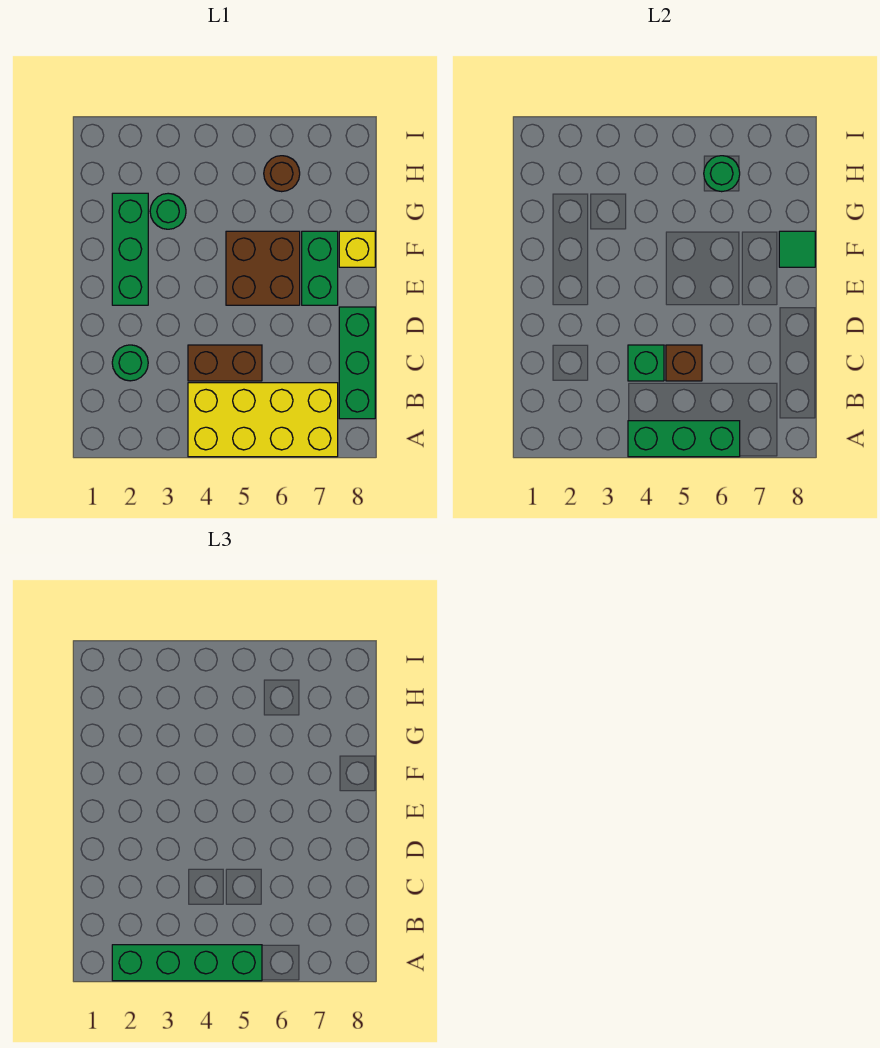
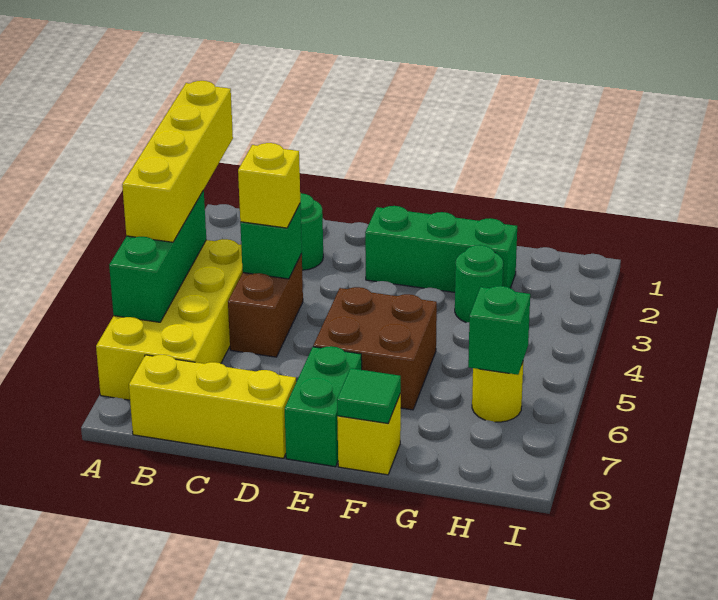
green brick A2:A5 level 3 -> yellow brick A2:A5 level 3
green brick B8:D8 level 1 -> yellow brick B8:D8 level 1
none -> yellow brick C4 level 3
brown brick C5 level 2 -> none
green brick E7:F7 level 1 -> green brick E7:E8 level 1
brown round brick H6 level 1 -> yellow round brick H6 level 1
green round brick H6 level 2 -> green brick H6 level 2

